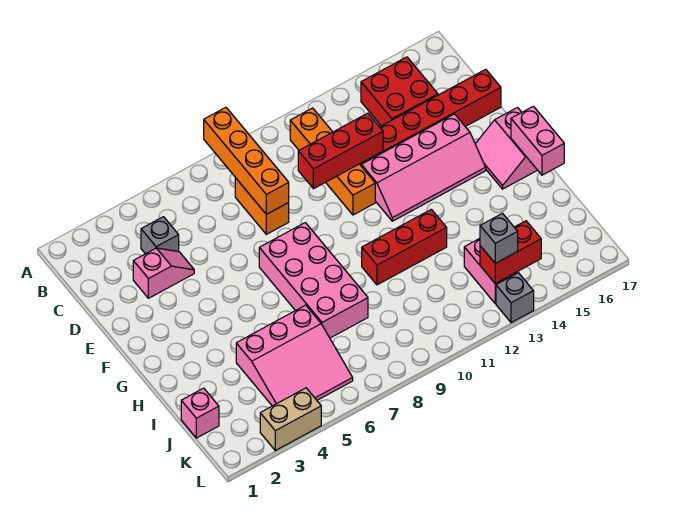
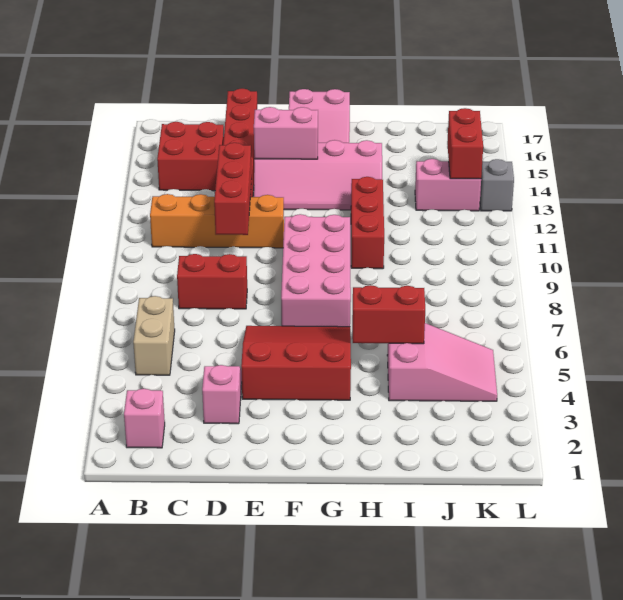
orange brick A8:D8 level 2 -> none
grey brick C4 level 1 -> none
orange brick C8:D8 level 1 -> red brick C8:D8 level 1
none -> red slope E4:G6 level 1 top 4
pink slope E12:F15 level 1 top E -> pink slope E13:H14 level 1 top 14
pink brick F7:I8 level 1 -> pink brick F7:G10 level 1
pink brick G17:H17 level 2 -> pink brick E14:F14 level 2
none -> red brick H5:I5 level 2
pink slope I4:K6 level 1 top I -> pink slope I4:K5 level 1 top I
pink brick J1 level 1 -> pink brick B2 level 1
grey brick K13 level 3 -> none
tan brick L3:L4 level 1 -> tan brick B5:B6 level 1

